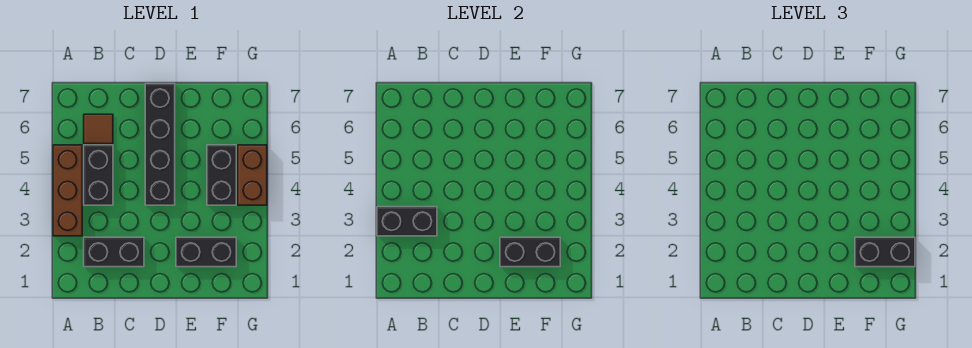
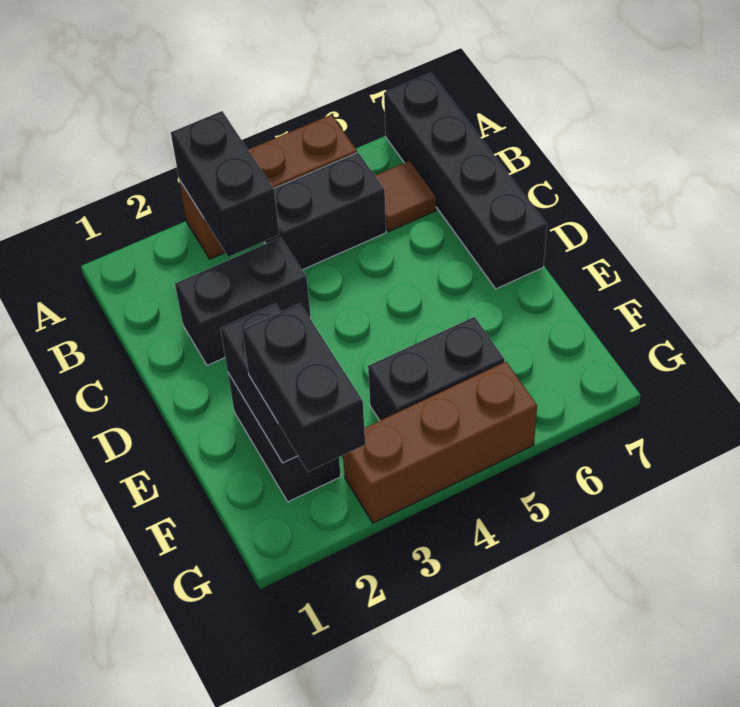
black brick B2:C2 level 1 -> black brick C2:C3 level 1
black brick D4:D7 level 1 -> black brick A7:D7 level 1
brown brick G4:G5 level 1 -> brown brick G3:G5 level 1

